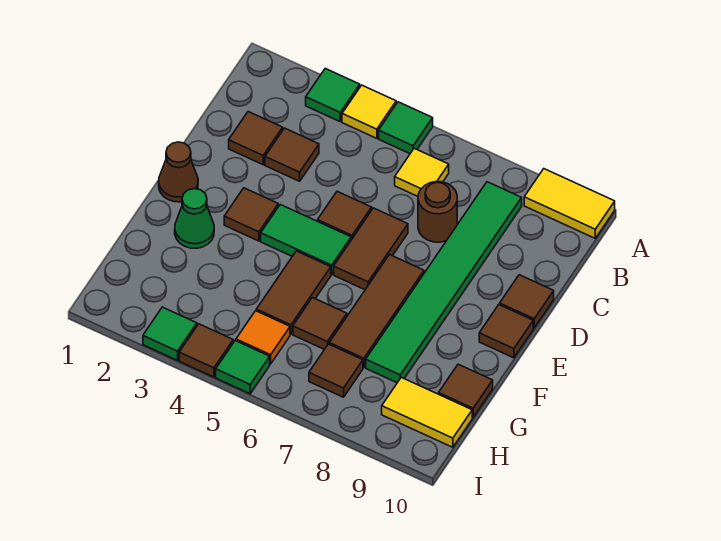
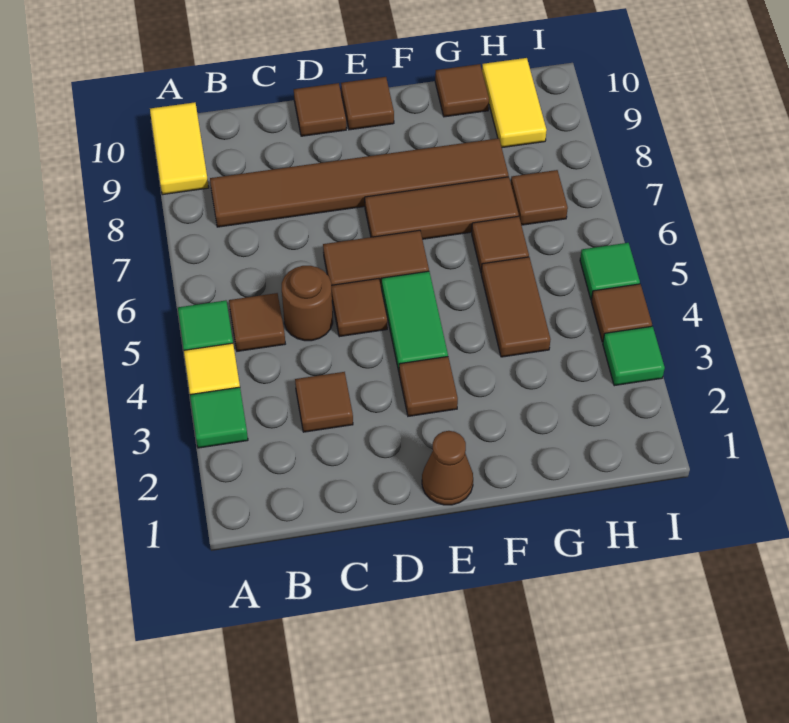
yellow tile B6 level 1 -> none
green tile B8:G8 level 1 -> brown tile B8:G8 level 1
brown tile C2 level 1 -> brown tile B5 level 1
brown round brick C7 level 1 -> brown round brick C5 level 1
green cone F2 level 1 -> none
brown tile F5:G5 level 1 -> brown tile G4:G5 level 1
orange tile H5 level 1 -> none

